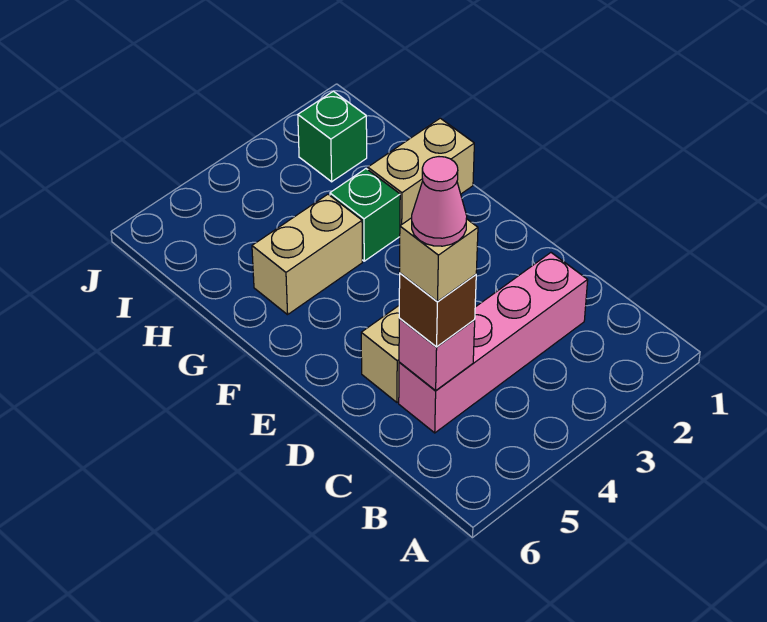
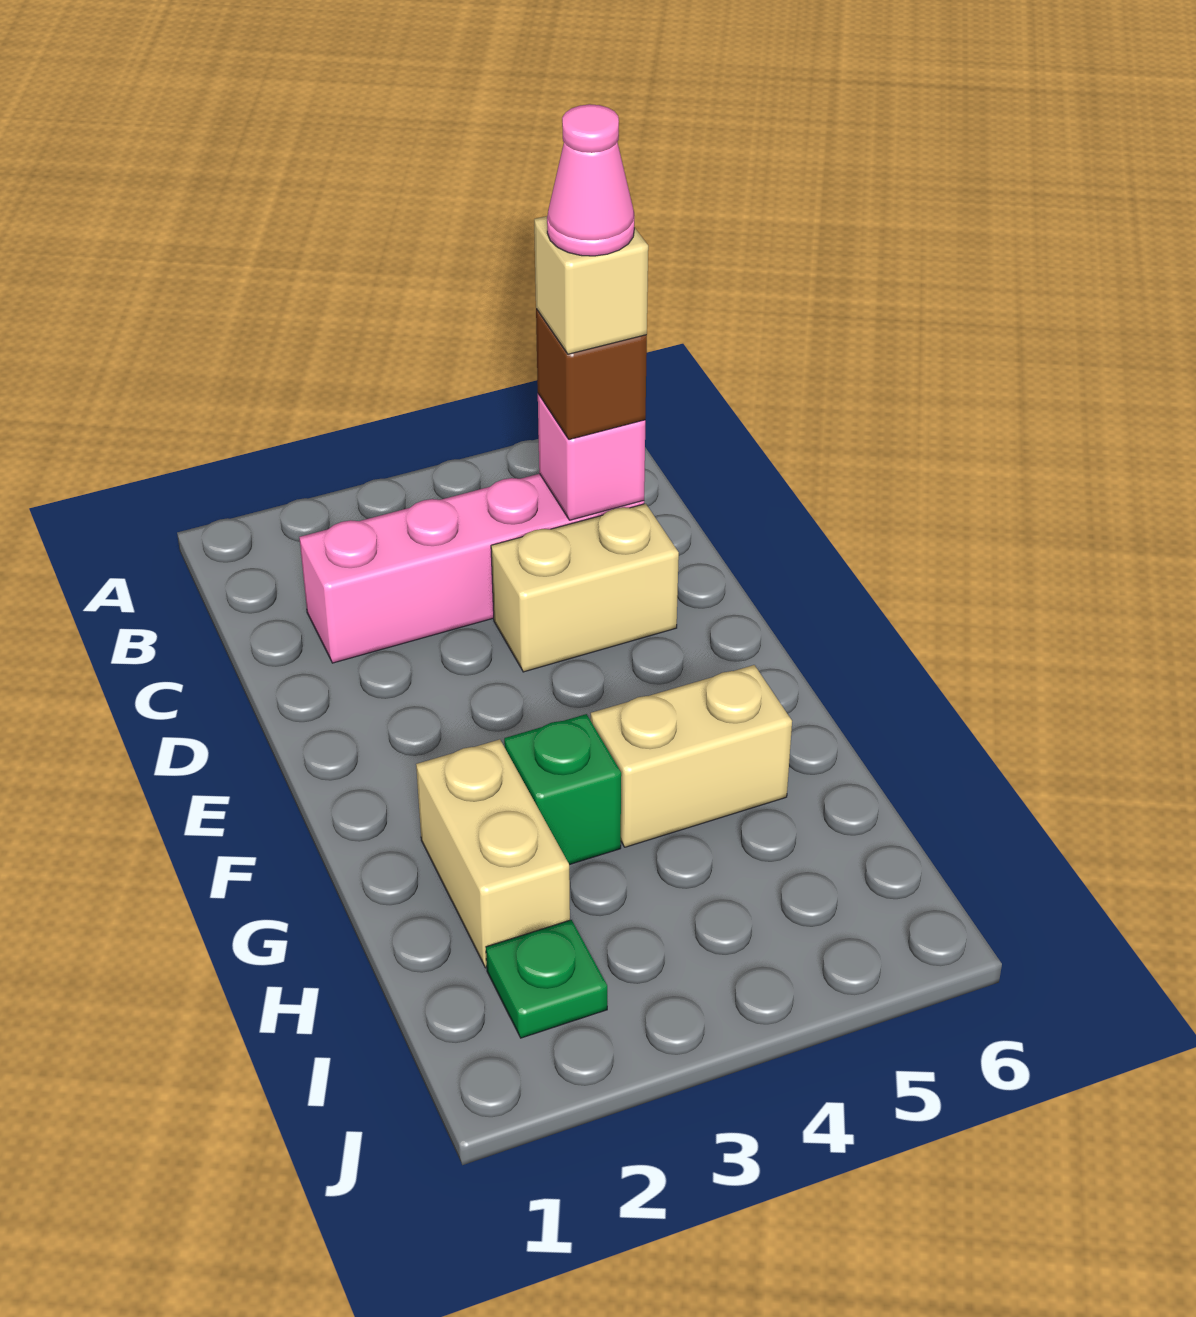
tan brick G1:G2 level 1 -> tan brick G2:H2 level 1
green brick I2 level 1 -> green plate I2 level 1

